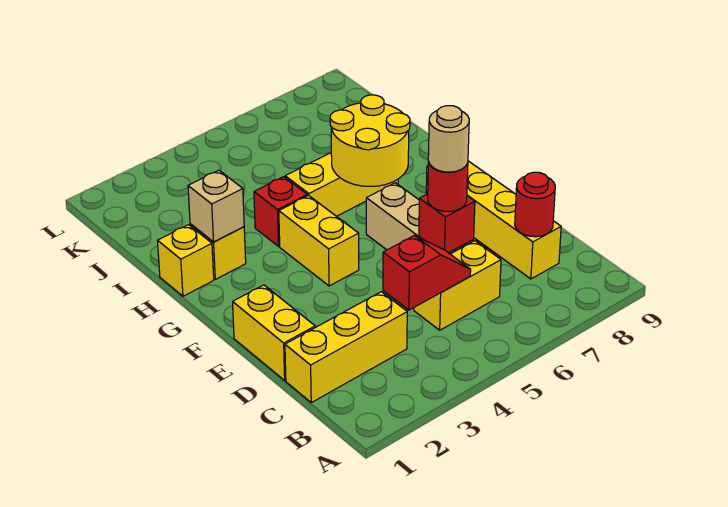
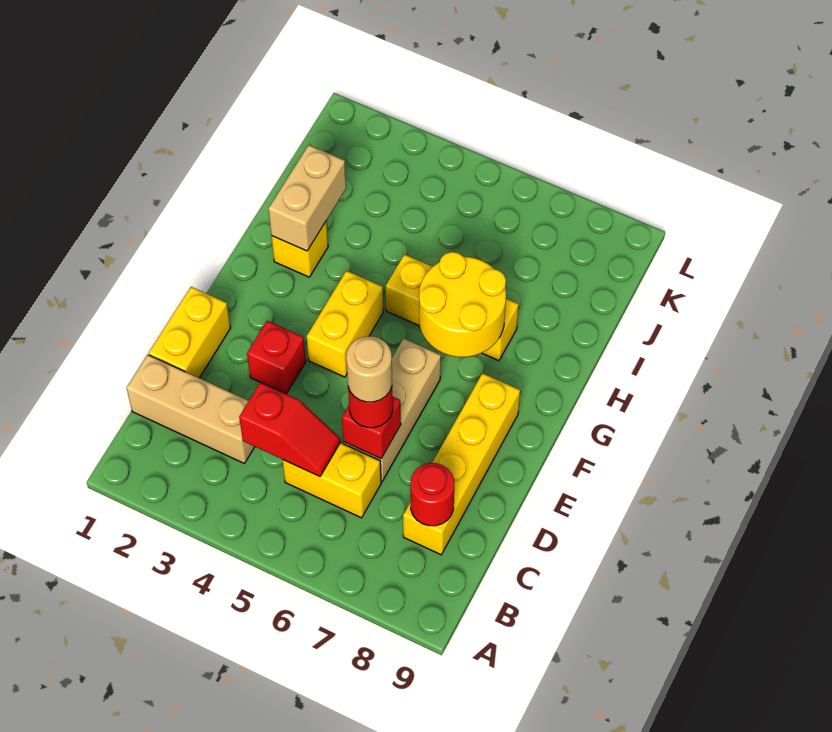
yellow brick C1:C3 level 1 -> tan brick C1:C3 level 1
yellow brick H1 level 1 -> none
tan brick H2 level 2 -> tan brick H2:I2 level 2
red brick H4 level 1 -> red brick E3 level 1

